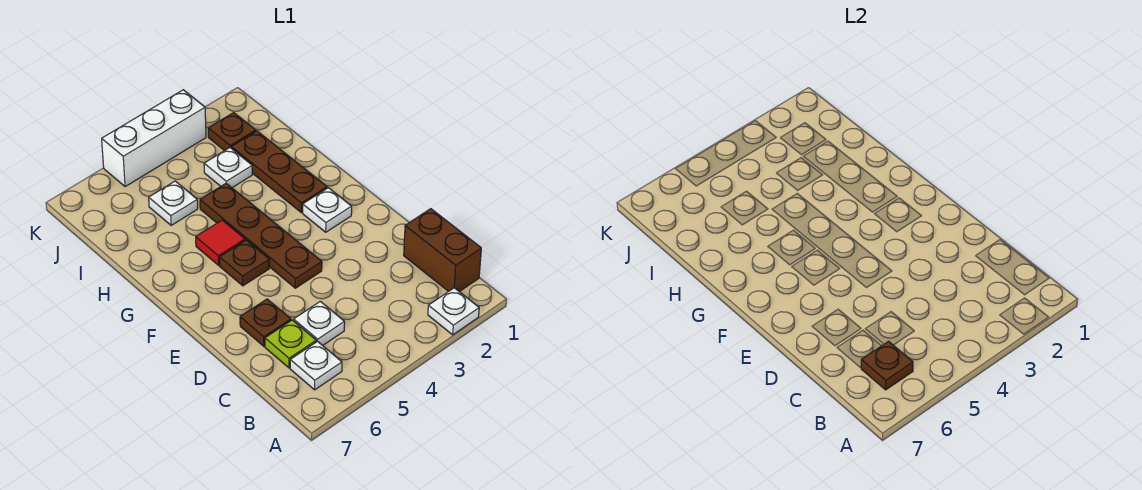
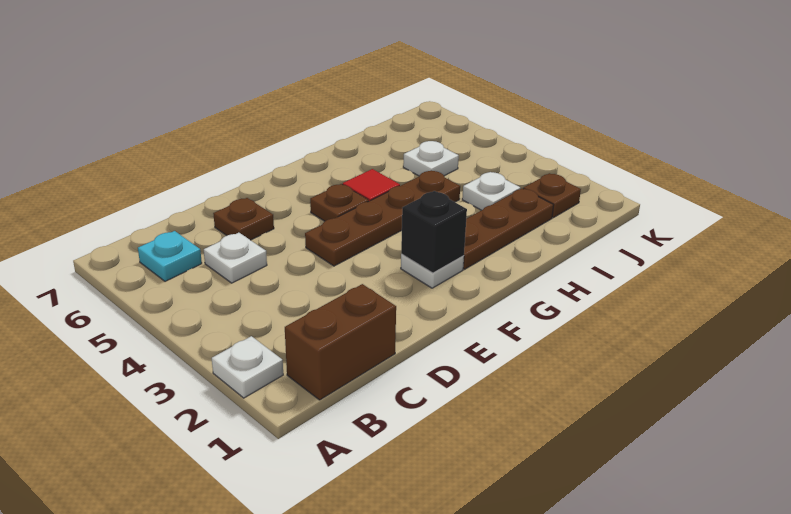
white plate B6 level 1 -> cyan plate B6 level 1
brown plate B6 level 2 -> none
lime plate C6 level 1 -> none
none -> black brick F2 level 2
white brick K3:K5 level 1 -> none

